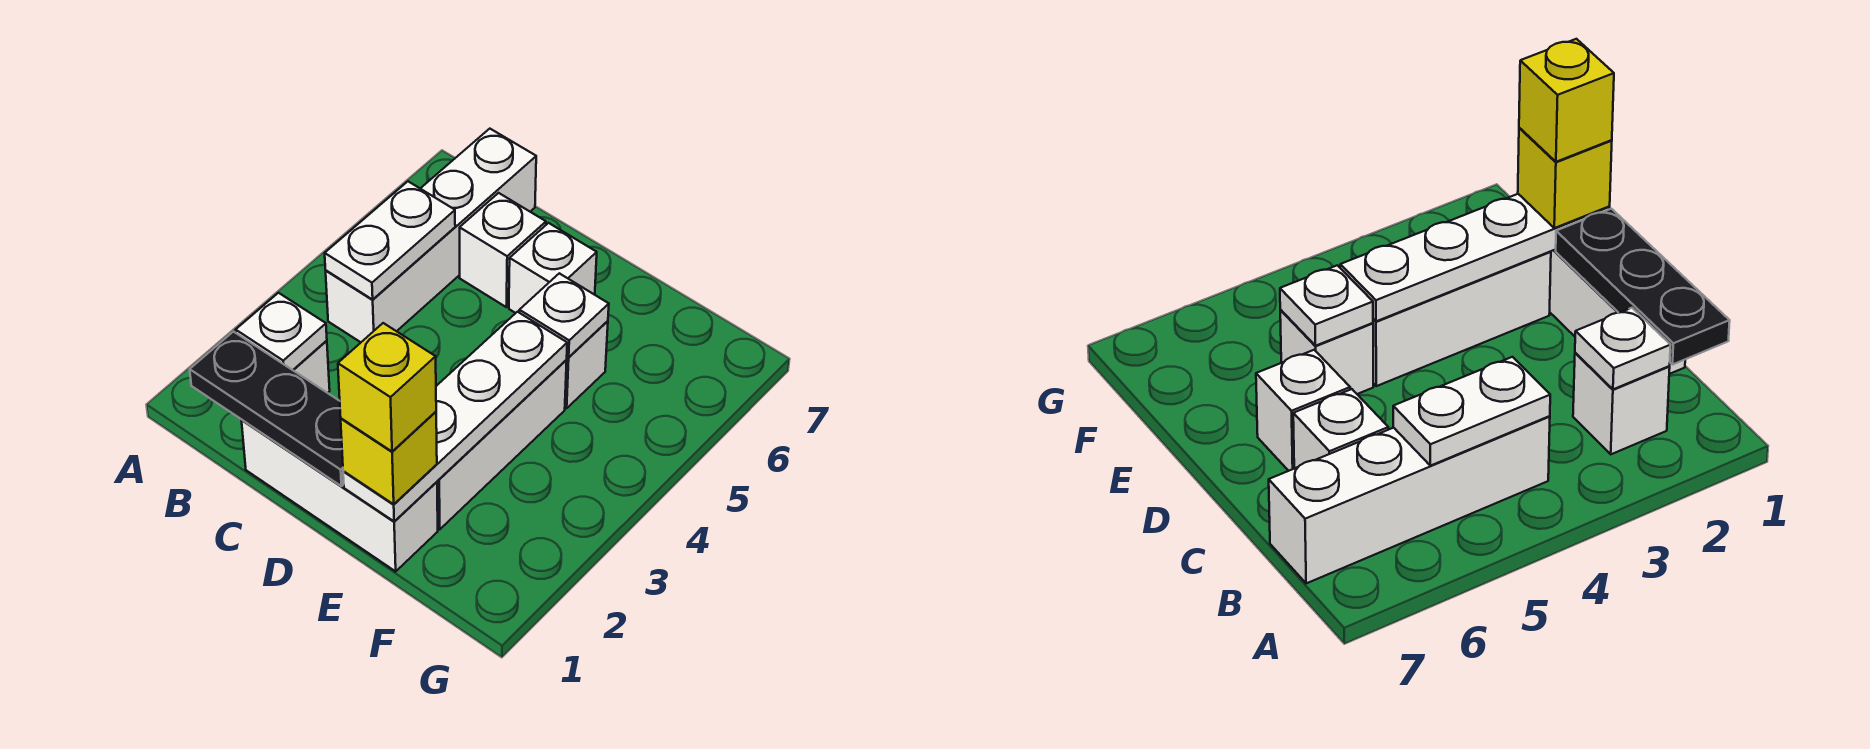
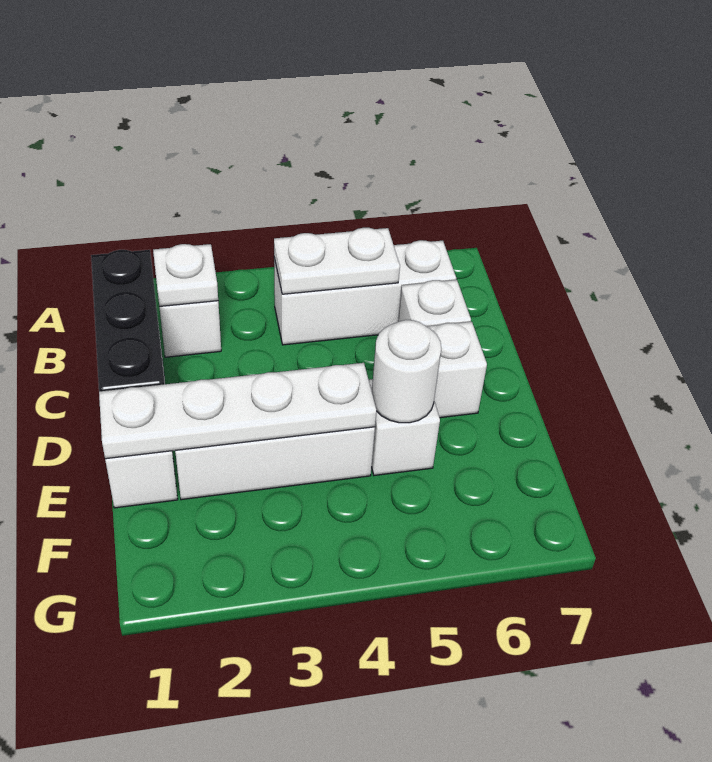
white brick B4:B7 level 1 -> white brick B4:B6 level 1
yellow brick E1 level 3 -> none
yellow brick E1 level 4 -> none
white plate E5 level 2 -> white round brick E5 level 2

